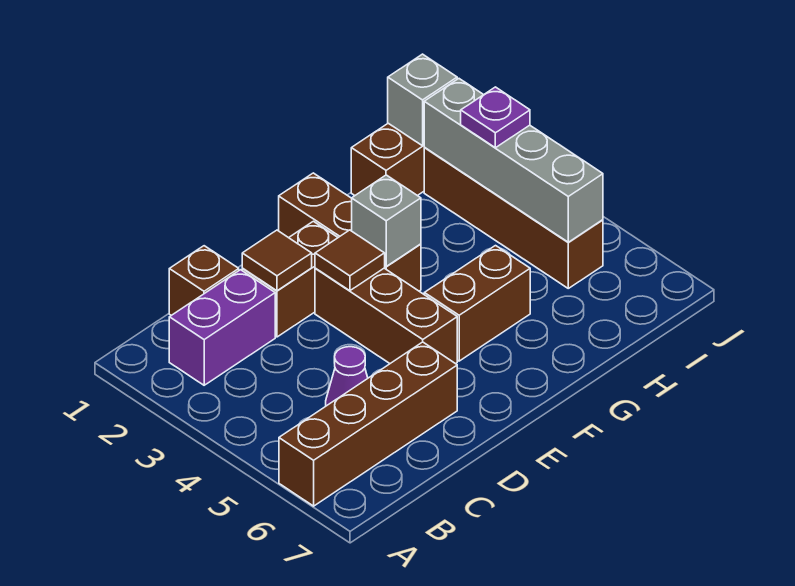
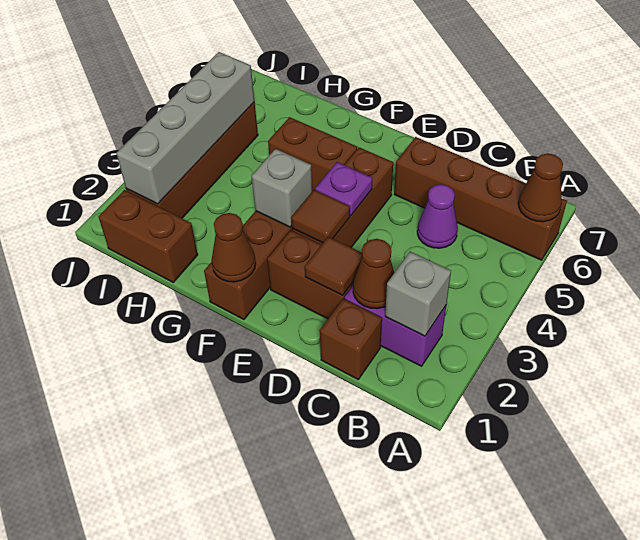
none -> brown cone A6 level 2
none -> brown cone C2 level 2
none -> brown cone F1 level 2
grey brick I1 level 2 -> grey brick B2 level 2
purple plate I3 level 3 -> purple plate E4 level 2

